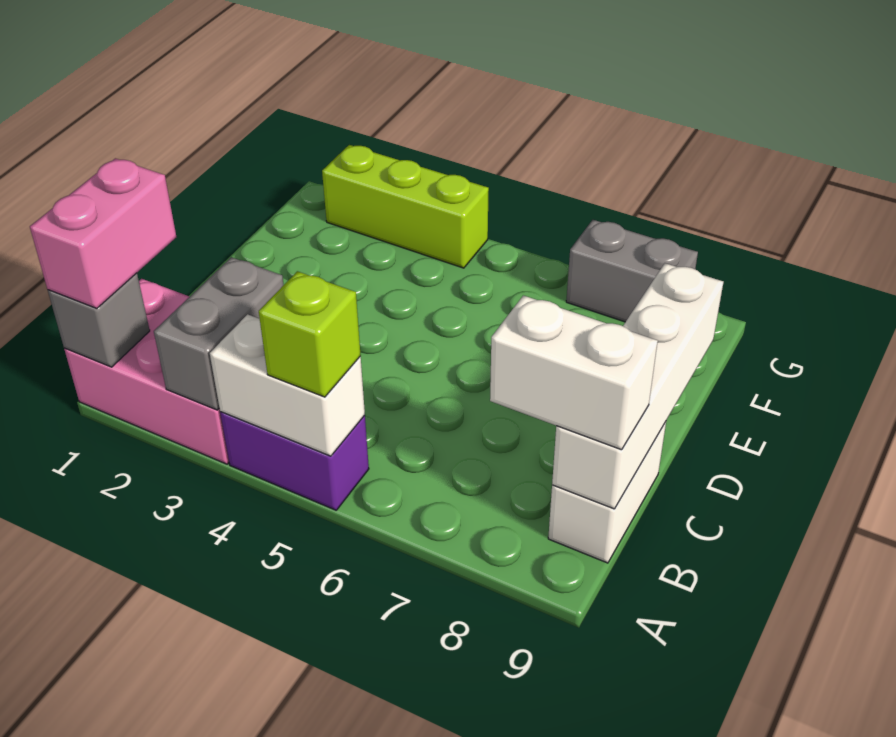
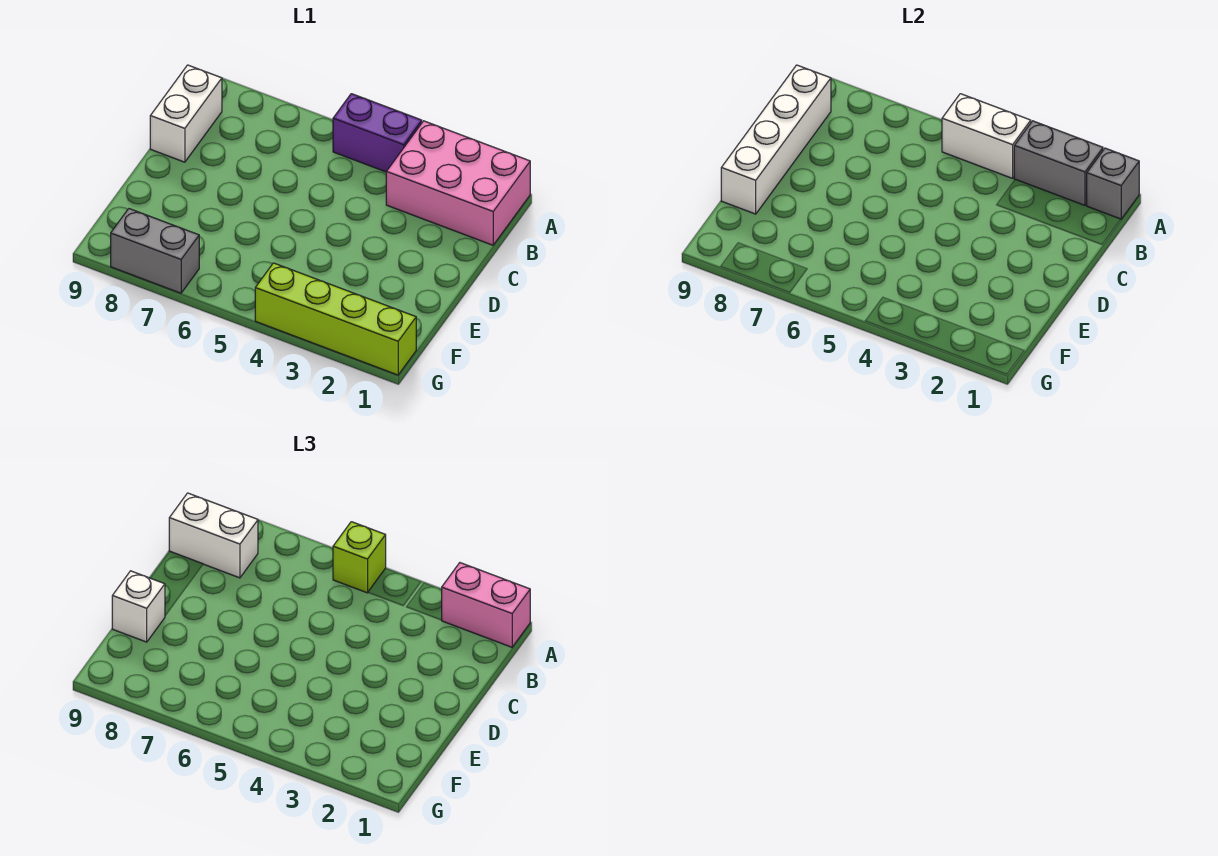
pink brick A1:B1 level 3 -> pink brick A1:A2 level 3
grey brick A3:B3 level 2 -> grey brick A2:A3 level 2
none -> white brick E9 level 3
lime brick G2:G4 level 1 -> lime brick G1:G4 level 1

